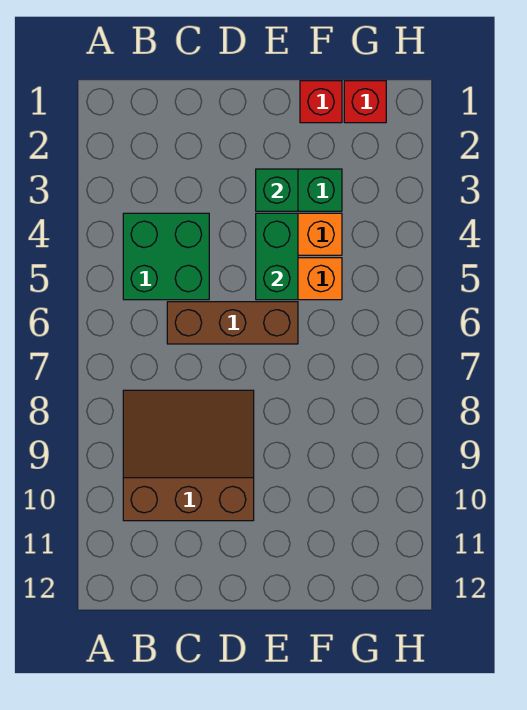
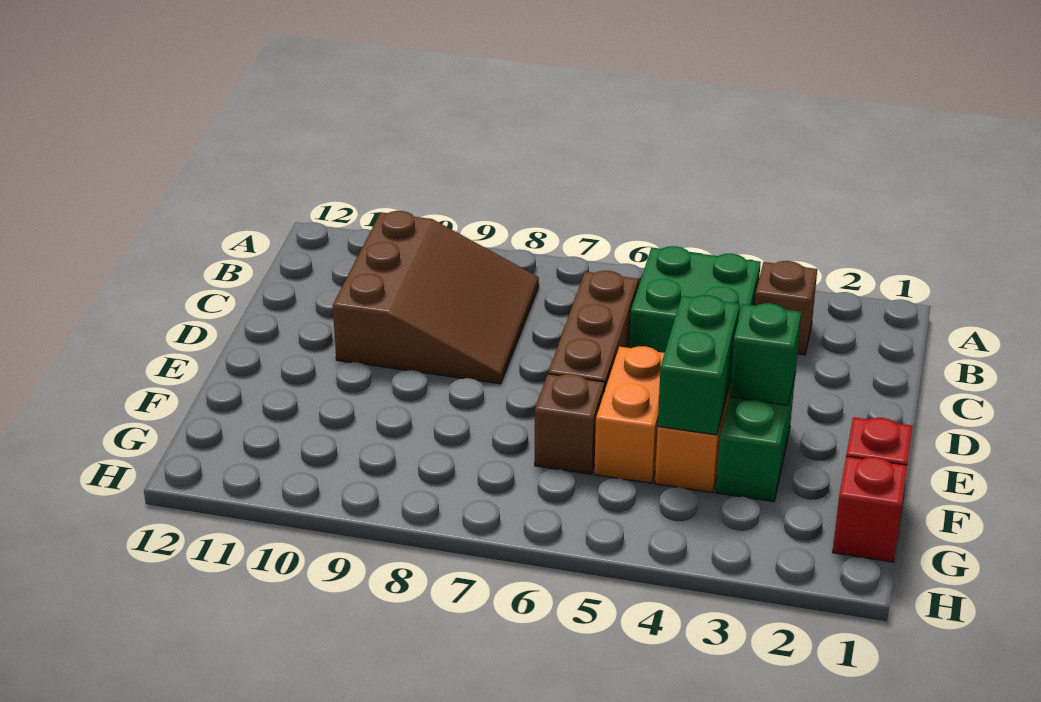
none -> brown brick B3 level 1
green brick E4:E5 level 2 -> green brick E4:F4 level 2
none -> brown brick F6 level 1

